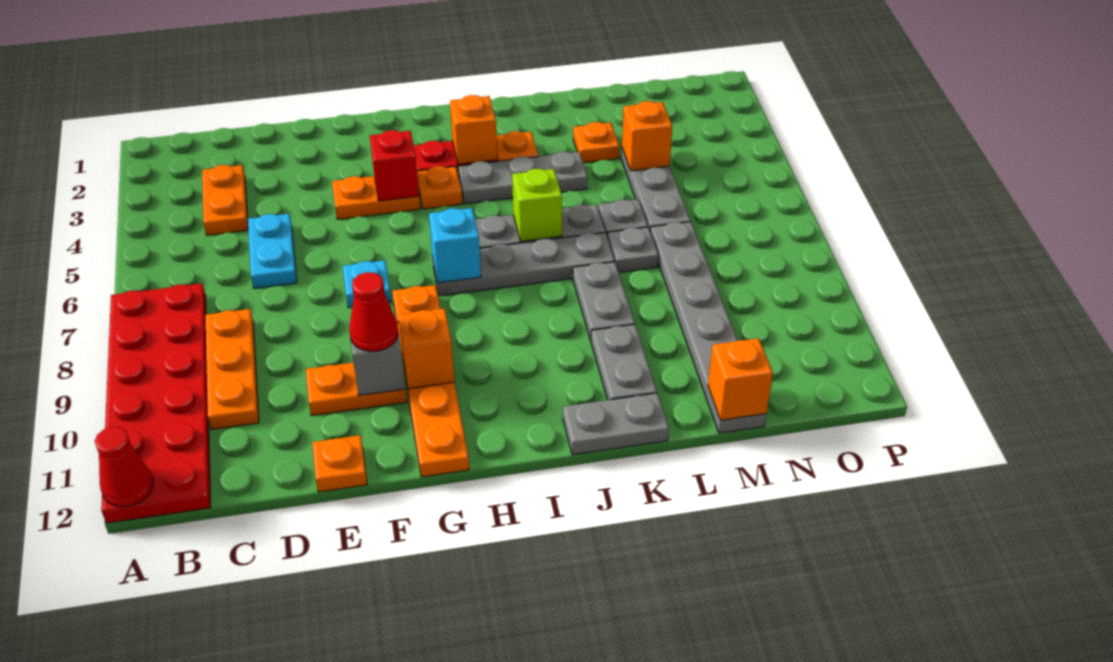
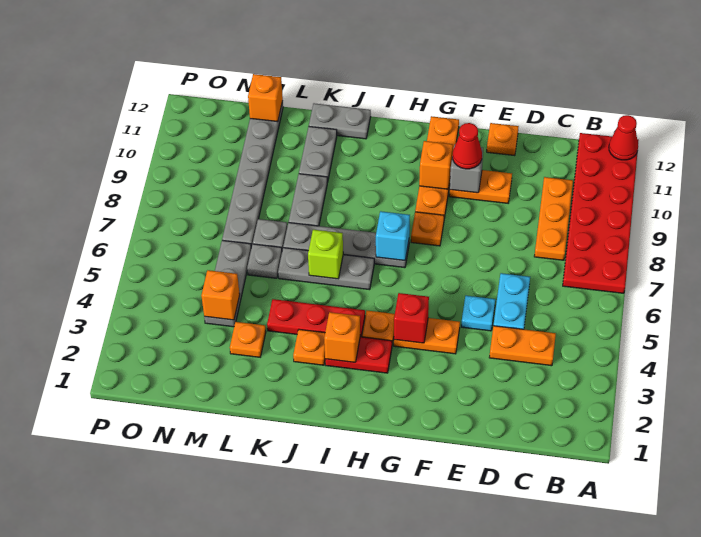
orange plate C3:C4 level 1 -> orange plate C4:D4 level 1
cyan plate F7 level 1 -> cyan plate E5 level 1
grey plate I4:K4 level 1 -> red plate I4:K4 level 1

